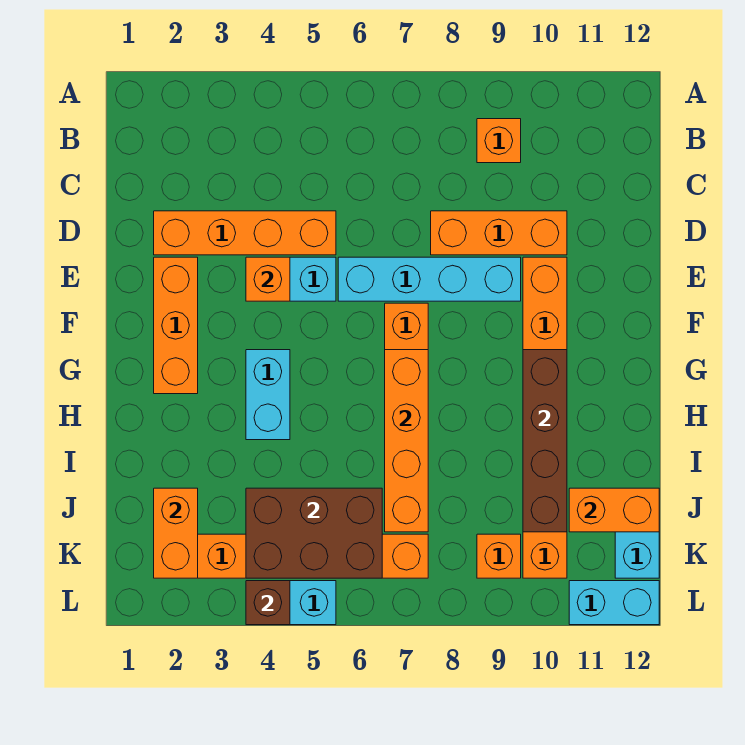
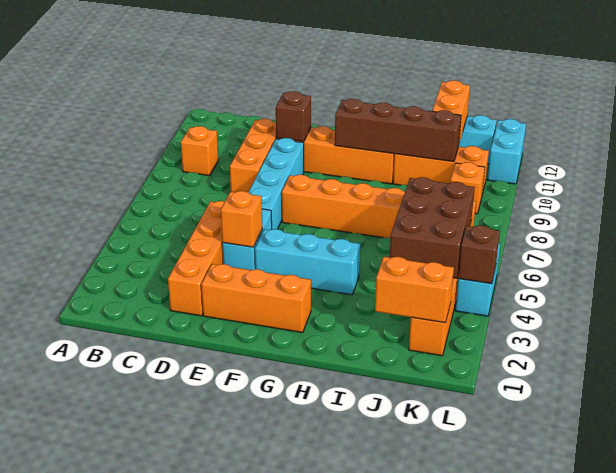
none -> brown brick E10 level 2
cyan brick G4:H4 level 1 -> cyan brick F4:H4 level 1
orange brick G7:J7 level 2 -> none

